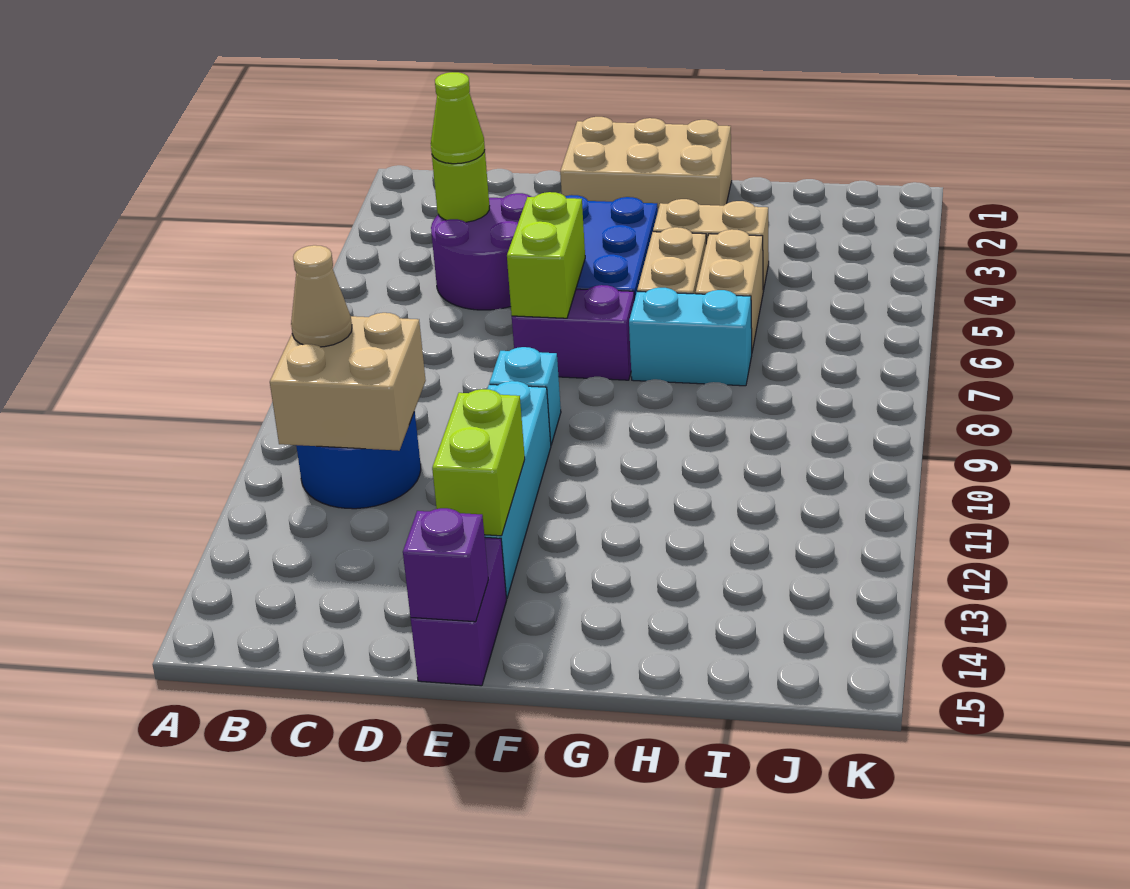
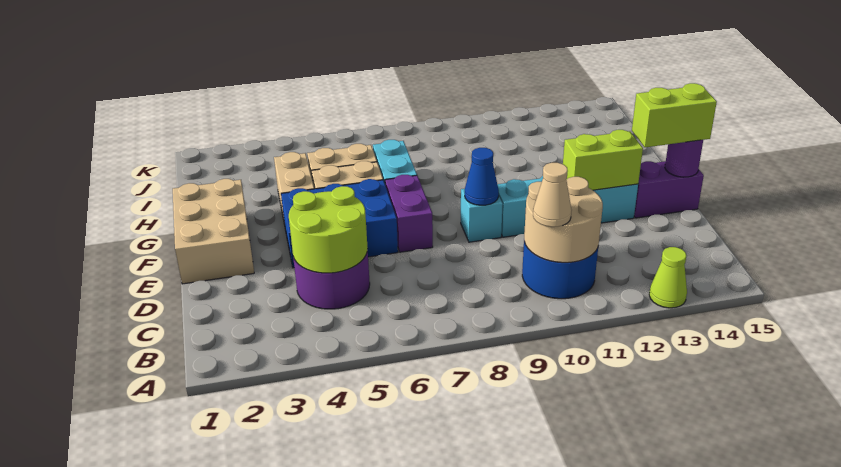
tan brick B10:C11 level 2 -> tan round brick B10:C11 level 2
lime round brick C4 level 2 -> lime round brick C4:D5 level 2
lime cone C4 level 3 -> lime cone A13 level 1
lime brick E6:E7 level 2 -> lime brick E14:E15 level 3
none -> blue cone E9 level 2
purple brick E15 level 2 -> purple round brick E15 level 2

